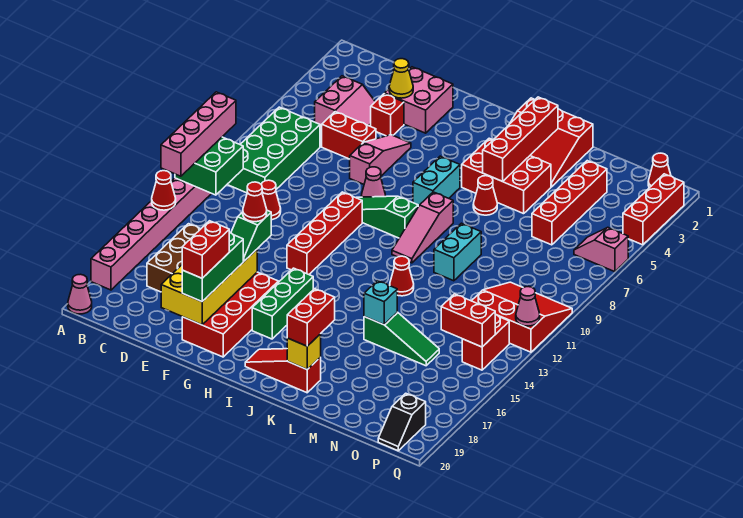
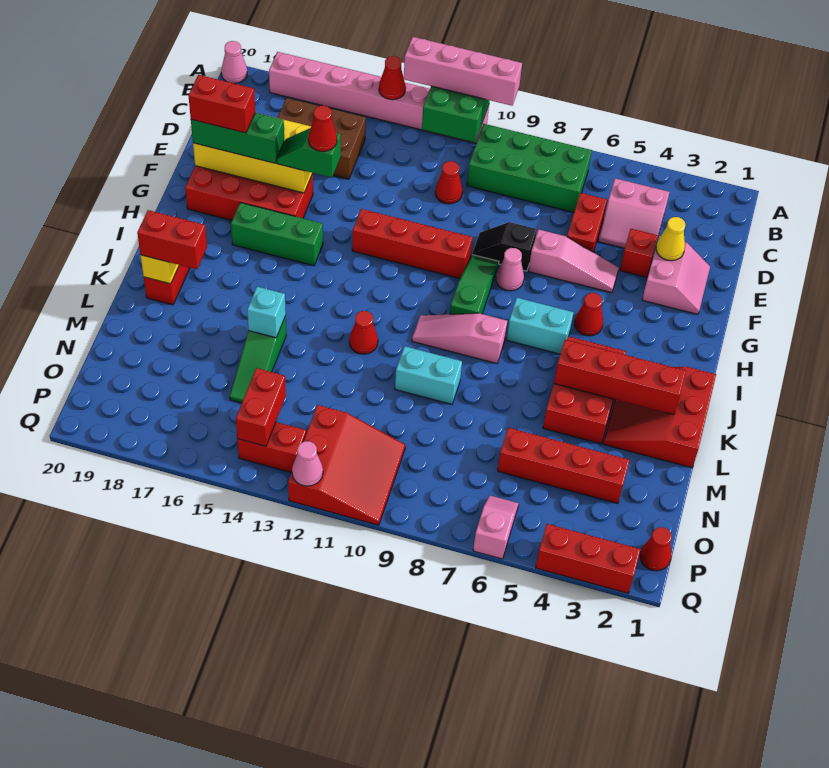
pink brick E2:F3 level 1 -> pink slope E2:F3 level 1 top 3
red cone K6 level 1 -> red cone H5 level 1
black slope P19:P20 level 1 top 19 -> black slope F8:F9 level 1 top 8

